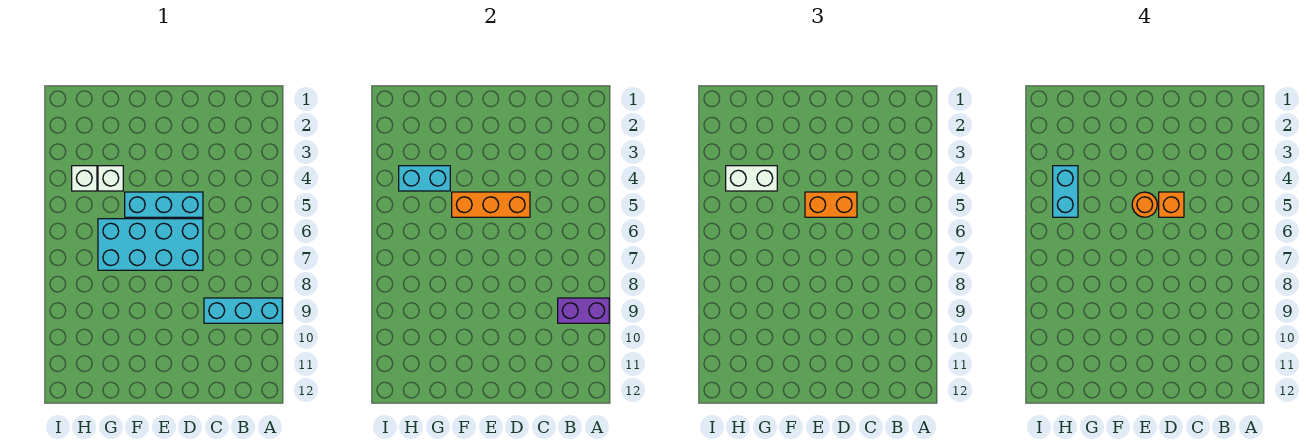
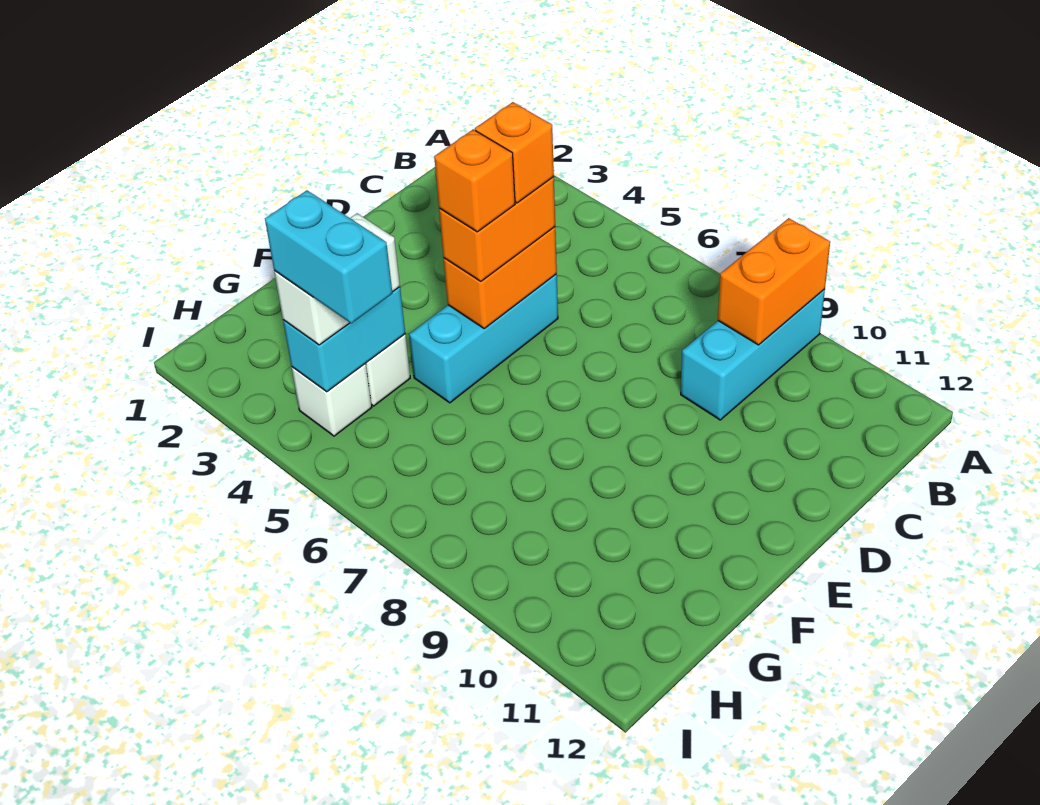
purple brick A9:B9 level 2 -> orange brick A9:B9 level 2
orange brick D5:F5 level 2 -> orange brick D5:E5 level 2
cyan brick D6:G7 level 1 -> none
orange round brick E5 level 4 -> orange brick E5 level 4

